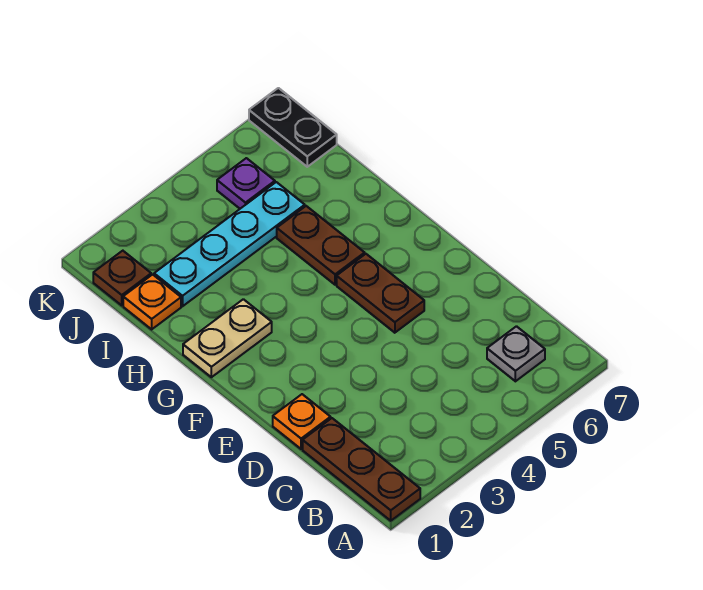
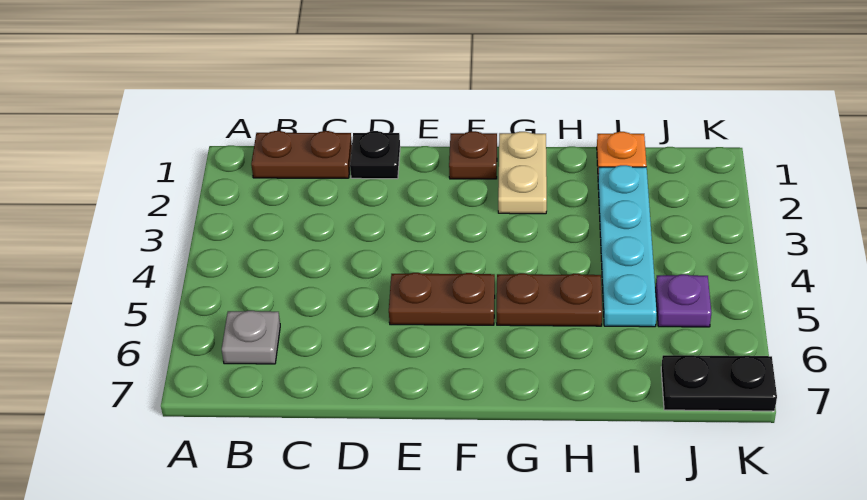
brown plate A1:C1 level 1 -> brown plate B1:C1 level 1
orange plate D1 level 1 -> black plate D1 level 1
brown plate J1 level 1 -> brown plate F1 level 1

